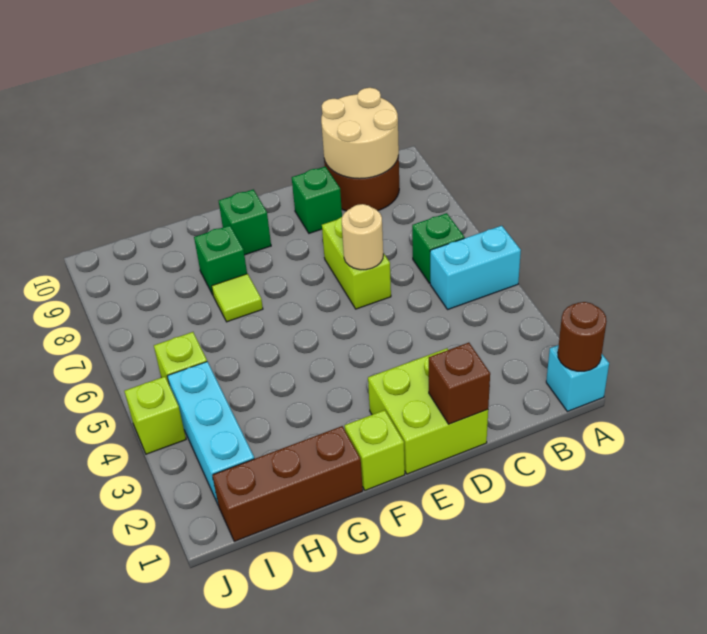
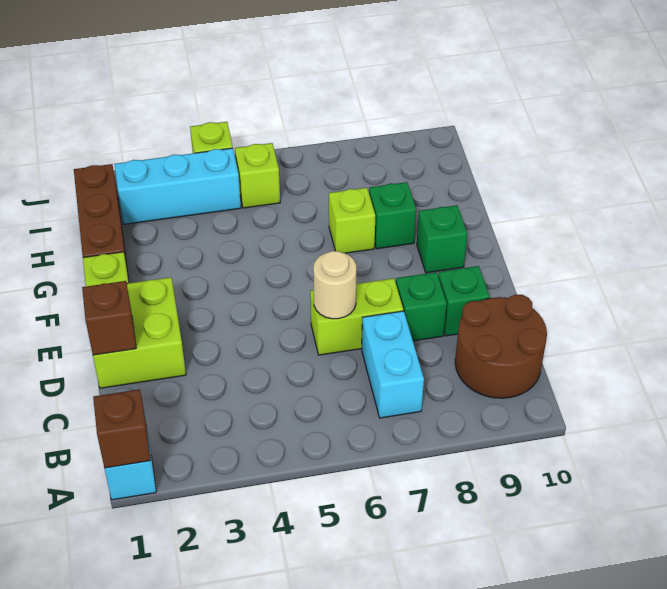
brown round brick A1 level 2 -> brown brick A1 level 2
cyan brick A5:B5 level 1 -> cyan brick B7:C7 level 1
green brick B6 level 1 -> green brick D8 level 1
tan round brick B9:C10 level 2 -> none
lime tile G7 level 1 -> lime brick G7 level 1

